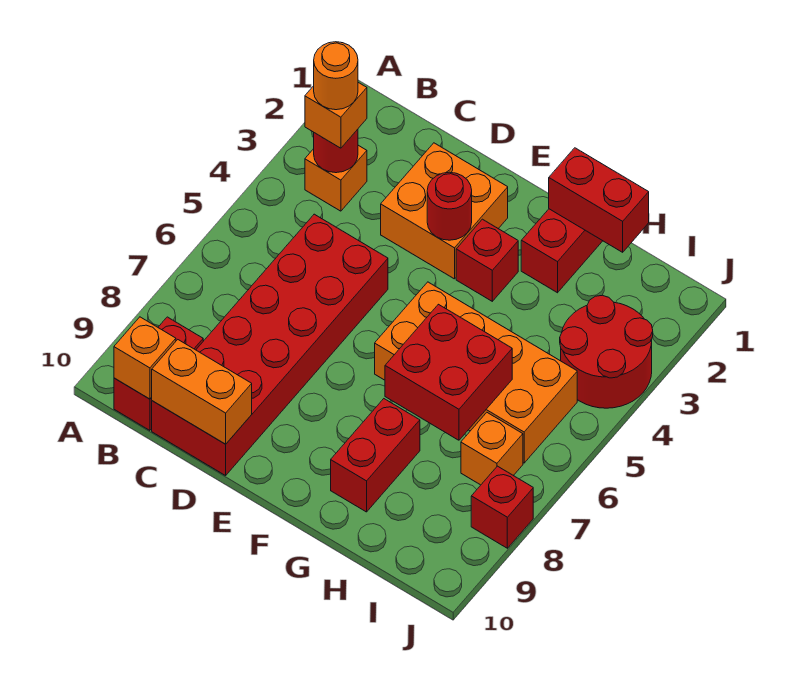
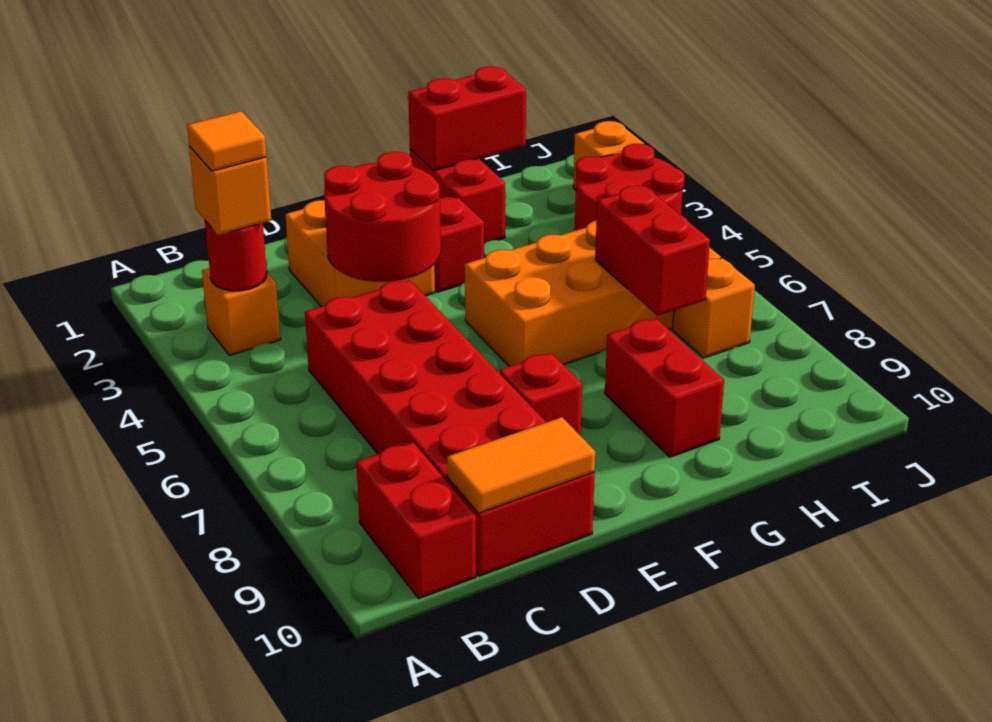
orange round brick B3 level 4 -> orange tile B3 level 4
orange brick B10 level 2 -> orange brick J2 level 1
orange brick C10:D10 level 2 -> orange tile C10:D10 level 2
red round brick E3 level 2 -> red round brick D3:E4 level 2
red brick G6:H7 level 2 -> red brick H6:H7 level 2
red brick J8 level 1 -> red brick E8 level 1

